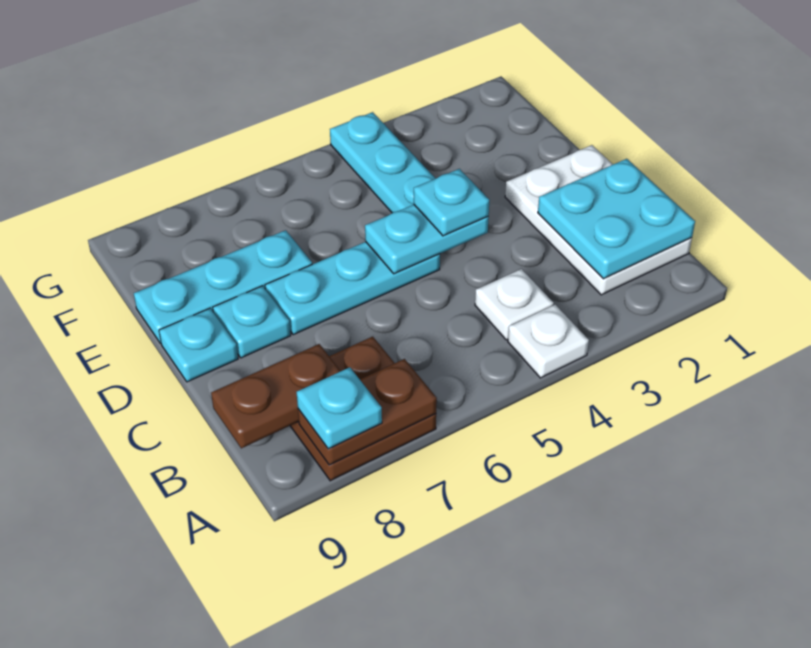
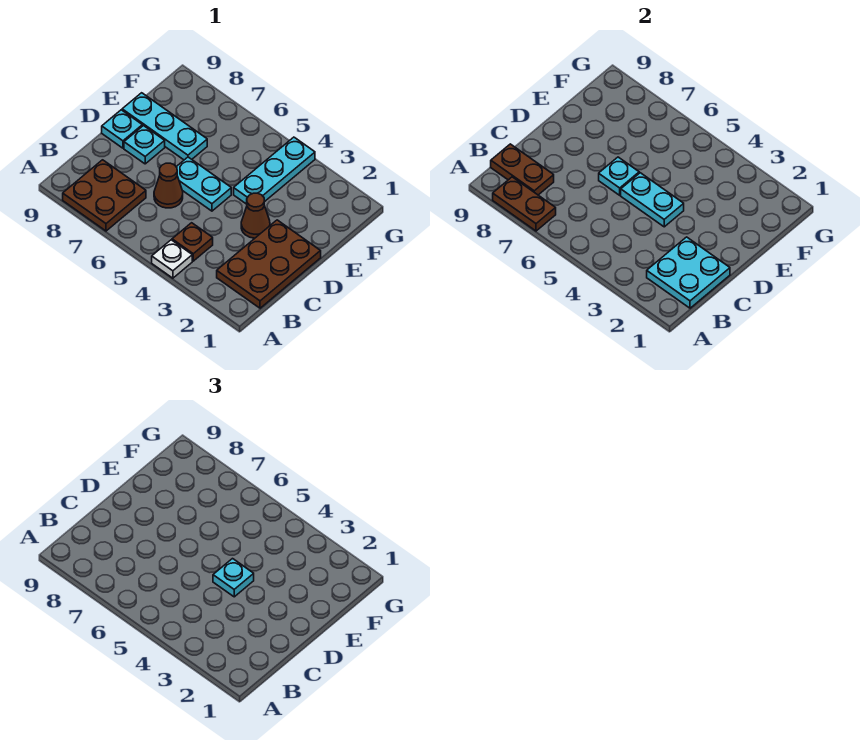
cyan plate A8 level 3 -> cyan plate D6 level 2
white plate B1:D2 level 1 -> brown plate B1:D2 level 1
white plate B4 level 1 -> brown plate B4 level 1
none -> brown cone C6 level 1
none -> brown cone D3 level 1
cyan plate D5:D7 level 1 -> cyan plate D5:D6 level 1

